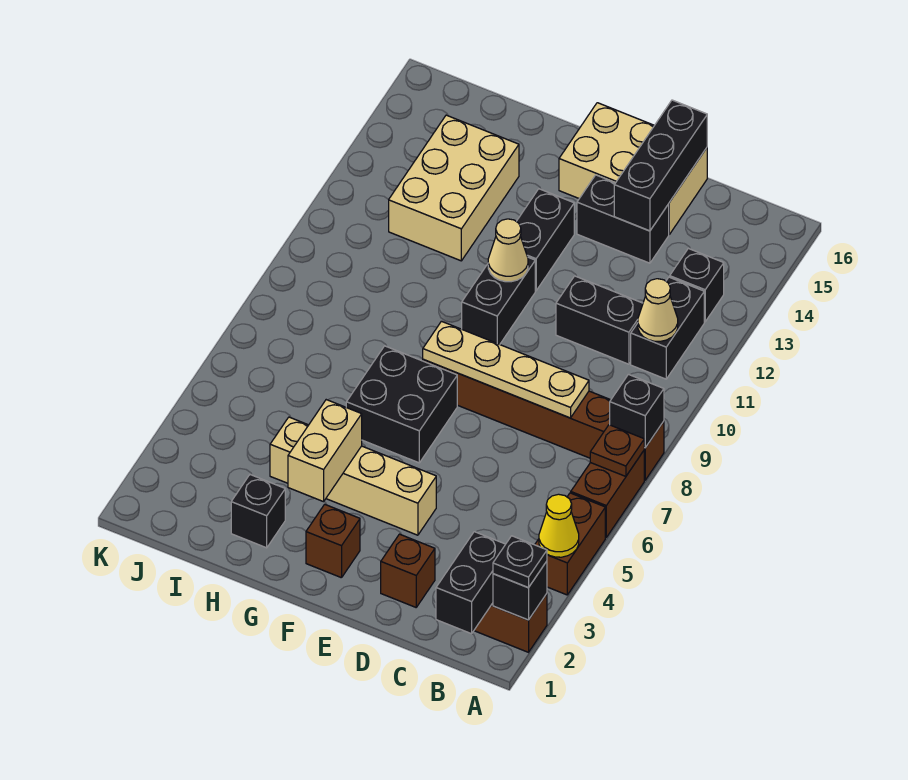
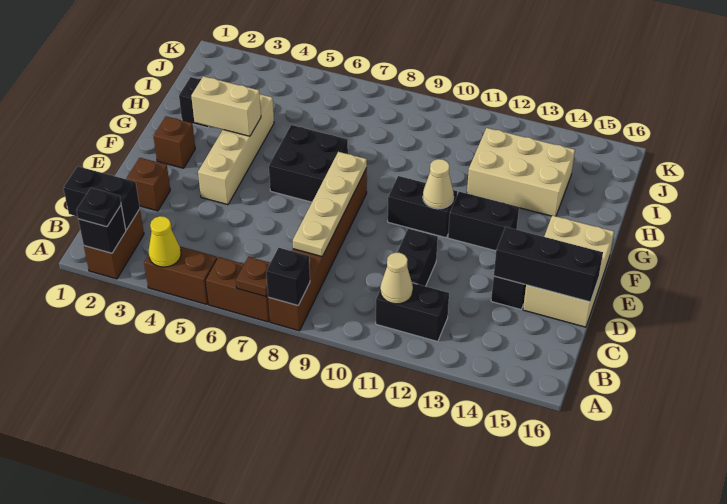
black brick B13 level 1 -> none

